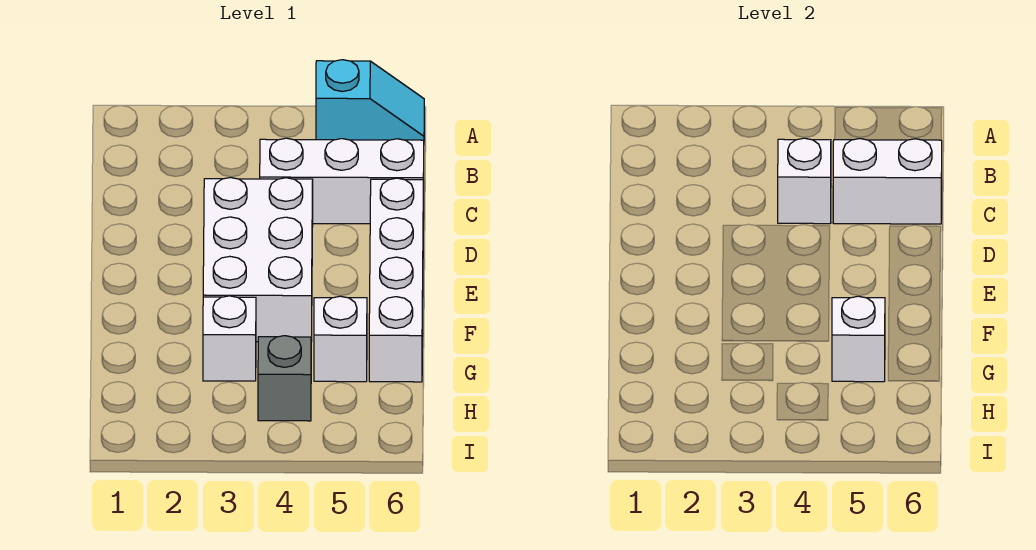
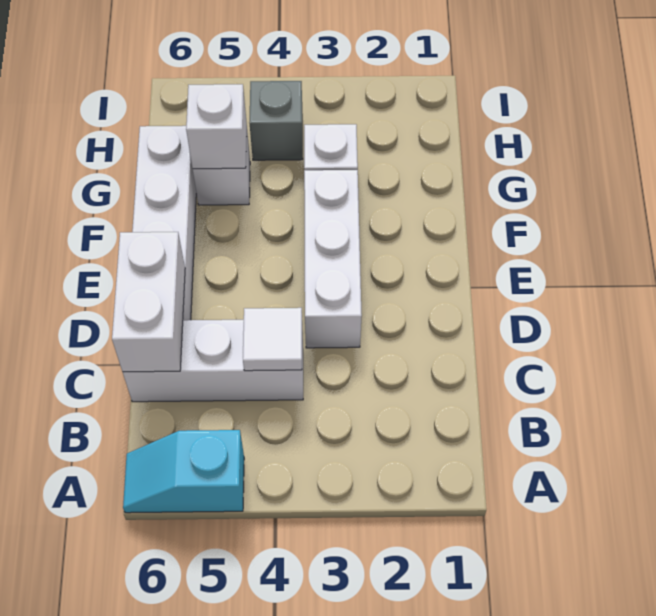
white brick C4 level 2 -> white tile C4 level 2
white brick C5:C6 level 2 -> white brick C6:D6 level 2
white brick D3:F4 level 1 -> white brick D3:F3 level 1

